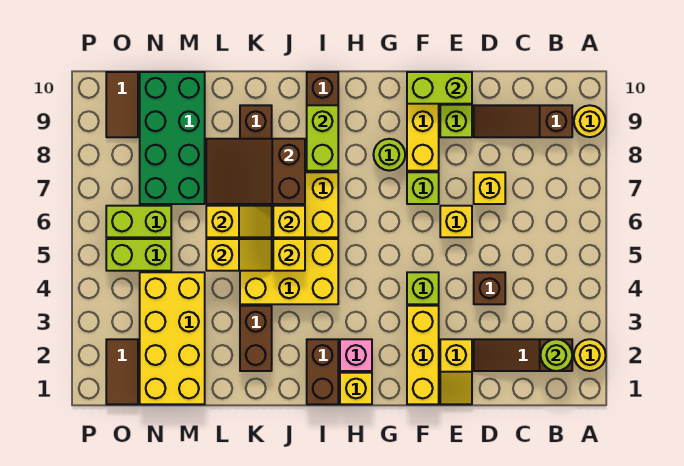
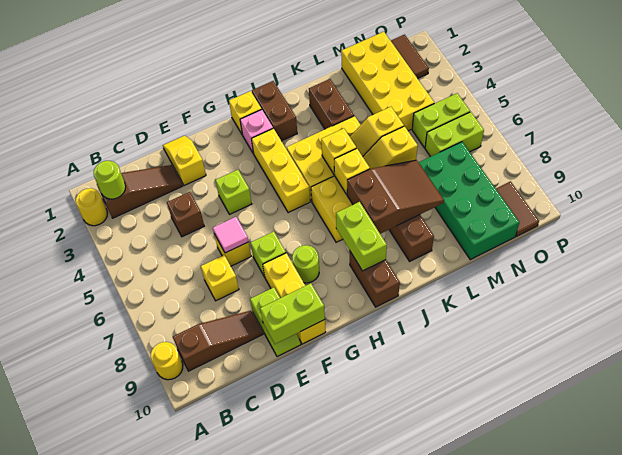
none -> pink tile E6 level 2
yellow brick F1:F3 level 1 -> yellow brick H3:H5 level 1

